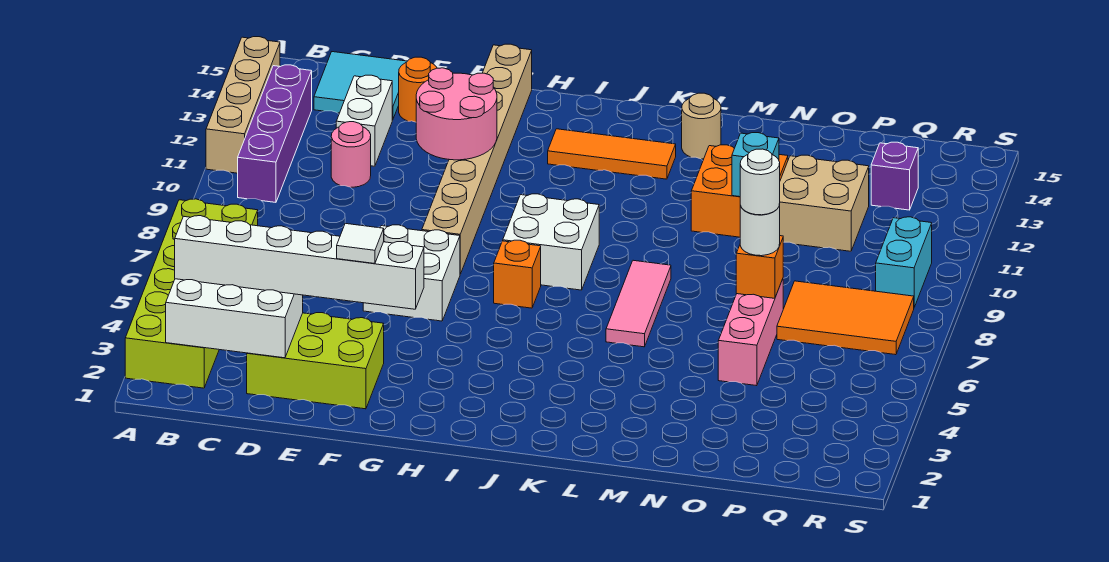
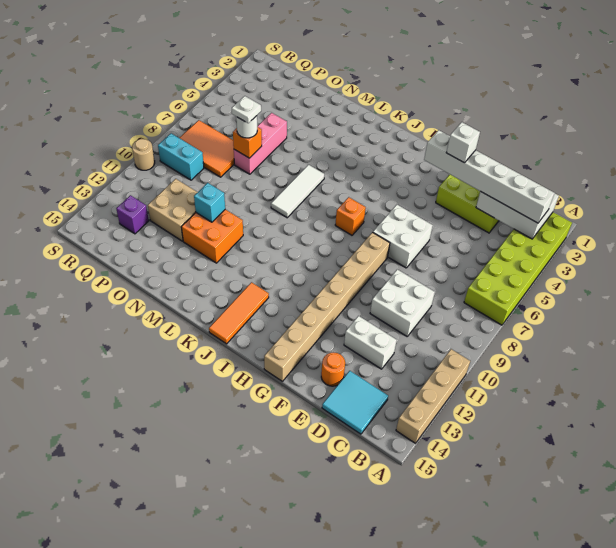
purple brick B10:B13 level 1 -> none
pink round brick D11 level 1 -> none
white brick D12:D13 level 1 -> white brick D12:E12 level 1
white tile F3 level 4 -> white brick F3 level 4
pink round brick F11:G12 level 2 -> none
white brick I8:J9 level 1 -> white brick D9:E10 level 1
orange tile I13:K13 level 1 -> orange tile J13:J15 level 1
pink tile L6:L8 level 1 -> white tile L6:L8 level 1
tan round brick L14 level 1 -> tan round brick S10 level 1
white round brick O7 level 4 -> white plate O7 level 4
cyan brick R9:R10 level 1 -> cyan brick Q9:R9 level 1

